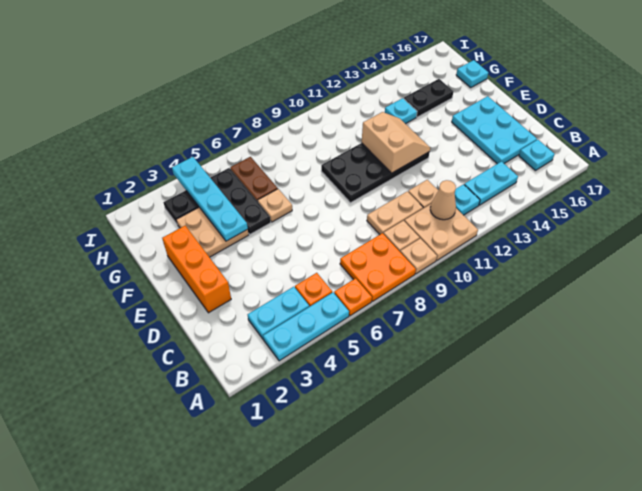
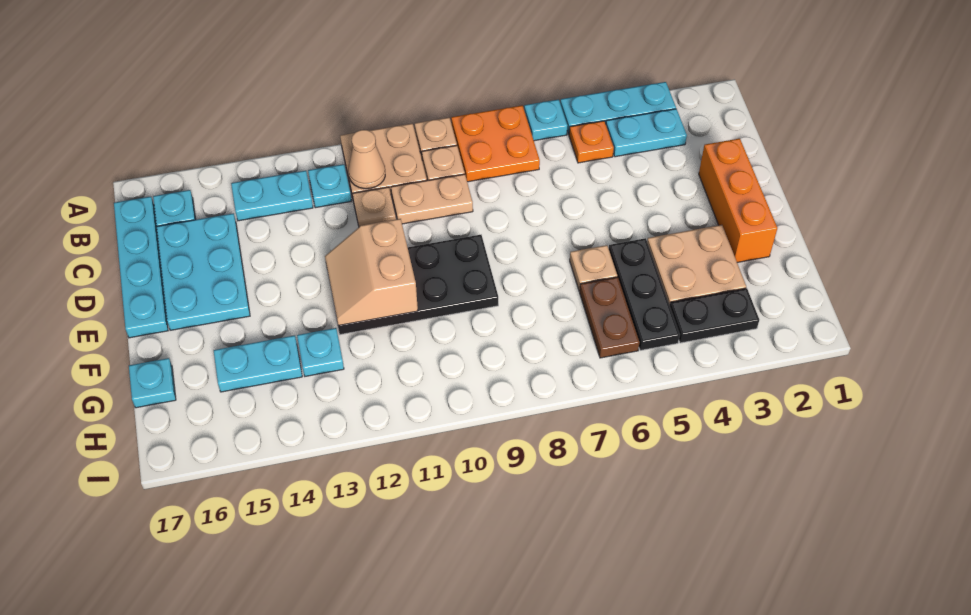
orange plate A6 level 1 -> cyan plate A6 level 1
cyan plate F4:I4 level 2 -> cyan plate B17:E17 level 1
black plate G14:G15 level 1 -> cyan plate G14:G15 level 1

